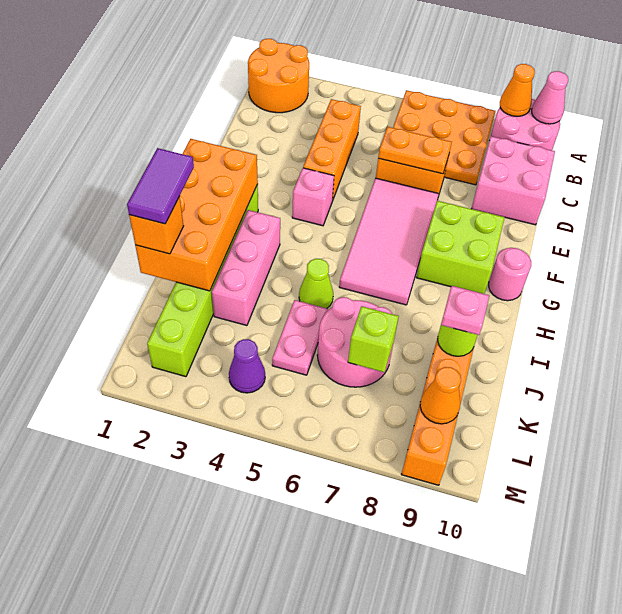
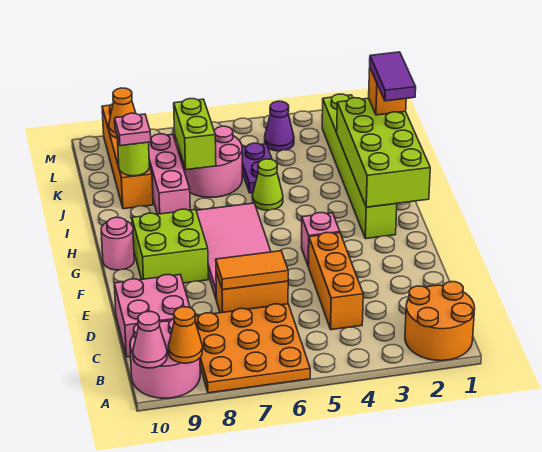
orange plate D6:D7 level 2 -> orange tile D6:D7 level 2
orange brick G1:J2 level 2 -> lime brick G1:J2 level 2
pink brick H3:J3 level 1 -> pink brick I8:K8 level 1
pink plate J5:K5 level 1 -> purple plate J5:K5 level 1
lime brick K7 level 2 -> lime brick J7:K7 level 2

